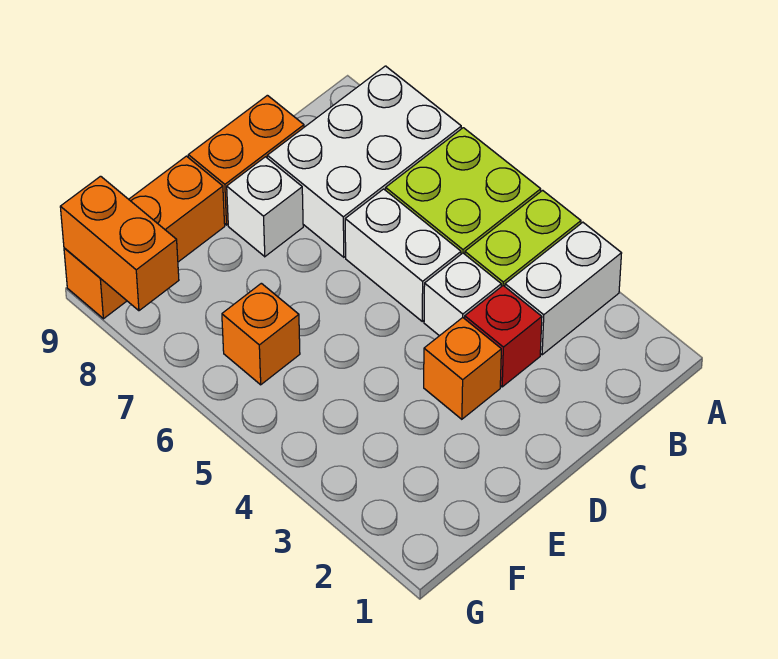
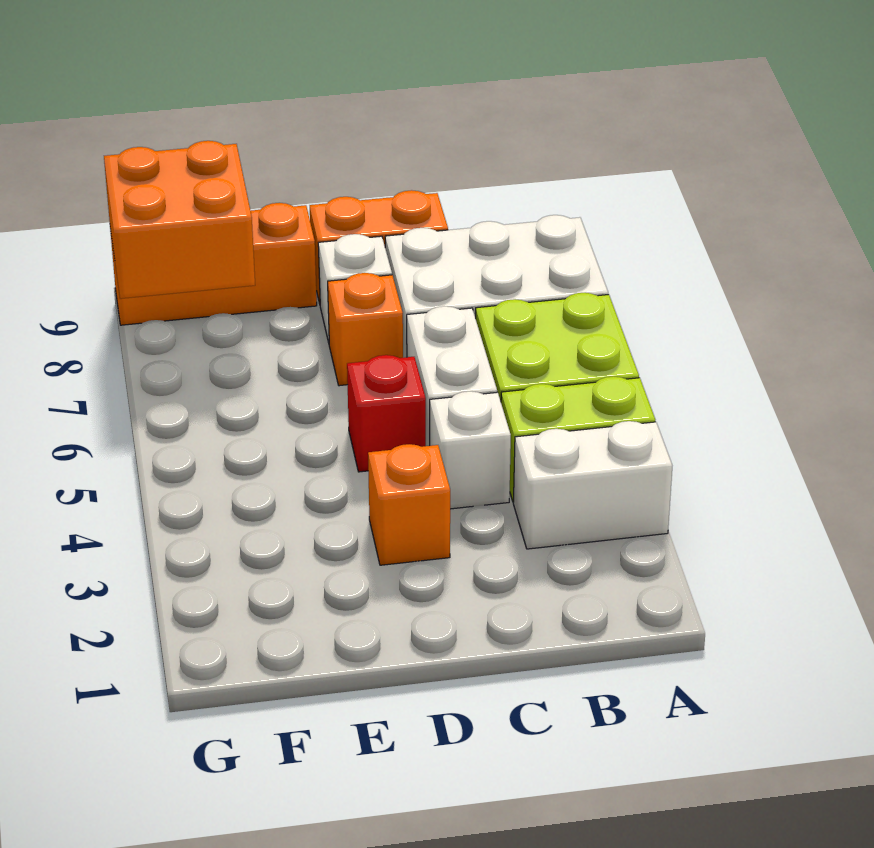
red brick C3 level 1 -> red brick D5 level 1
orange brick F6 level 1 -> orange brick D7 level 1
orange brick G8:G9 level 2 -> orange brick F8:G9 level 2

